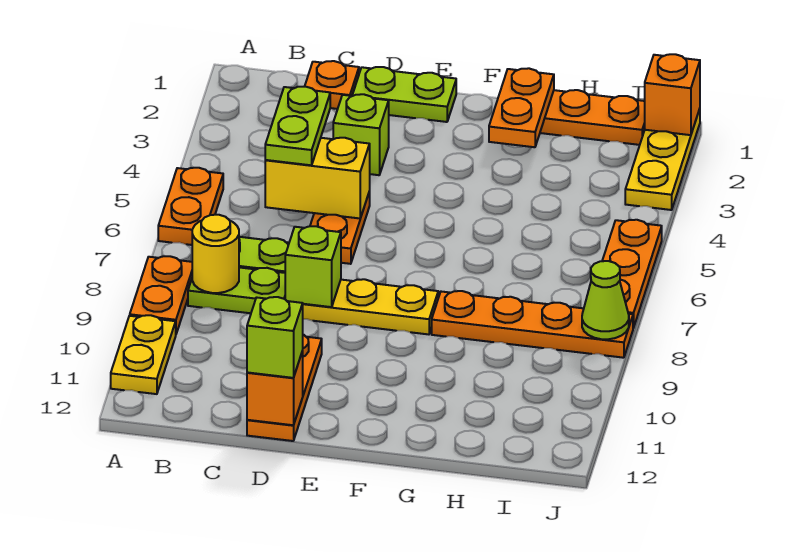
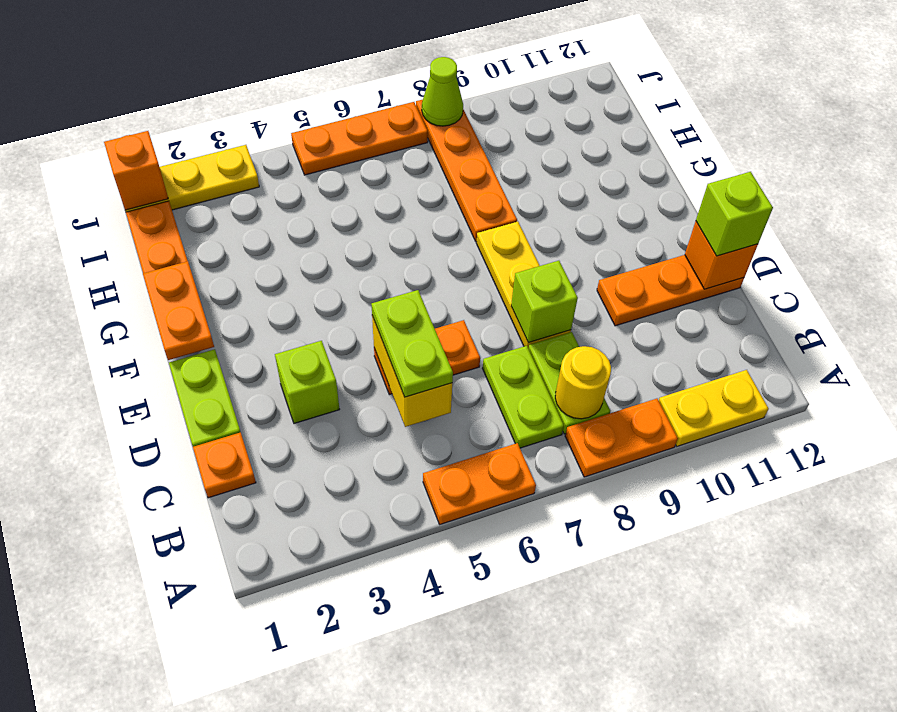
lime plate C4:C5 level 3 -> lime plate C5:D5 level 3
orange plate G1:G2 level 2 -> orange plate F1:G1 level 2

